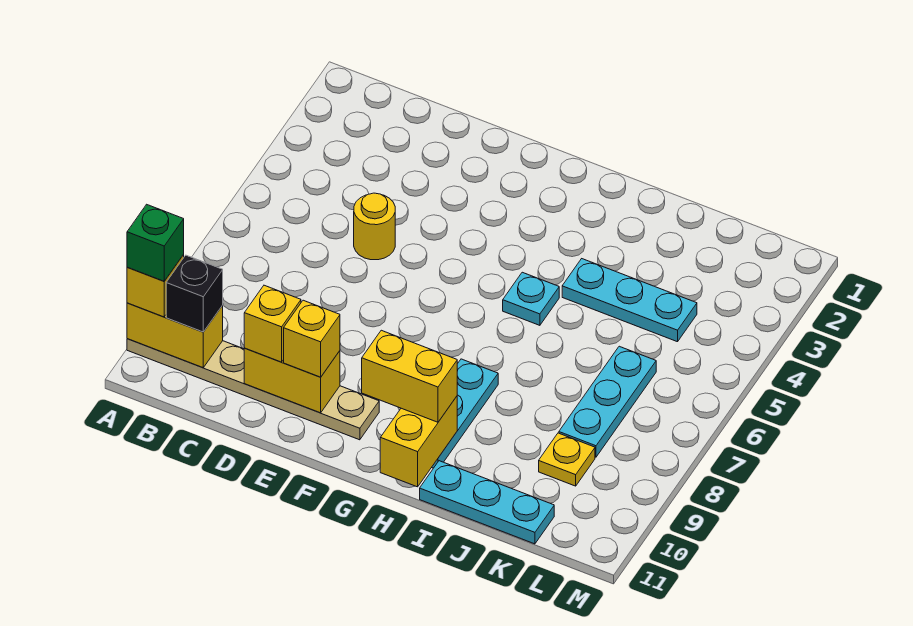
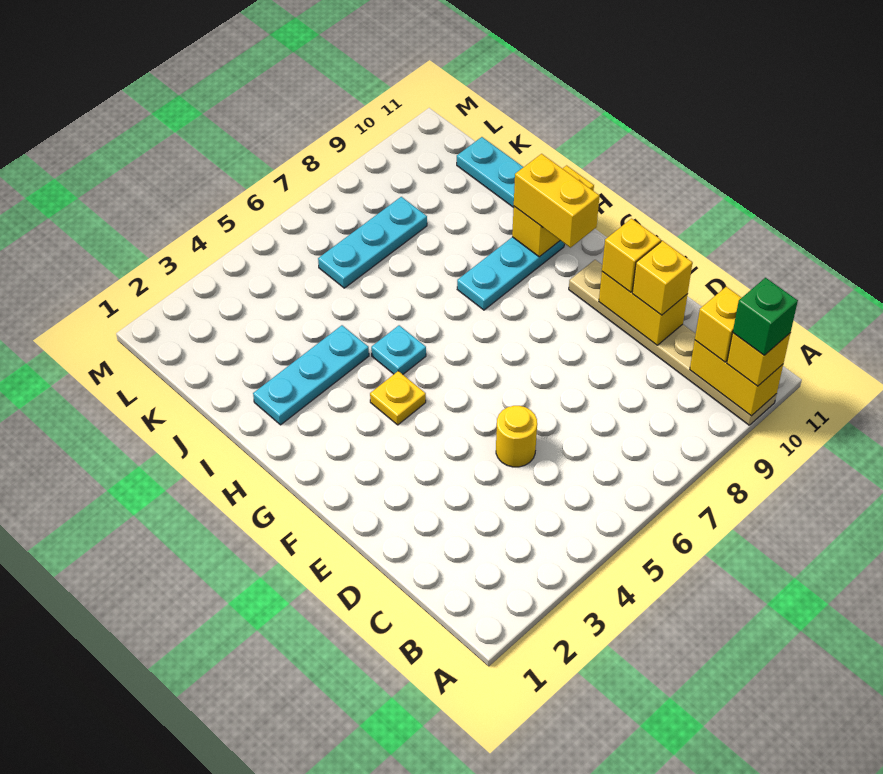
black brick B10 level 3 -> yellow brick B10 level 3
cyan plate I4:K4 level 1 -> cyan plate I2:I4 level 1
yellow plate K9 level 1 -> yellow plate G4 level 1

